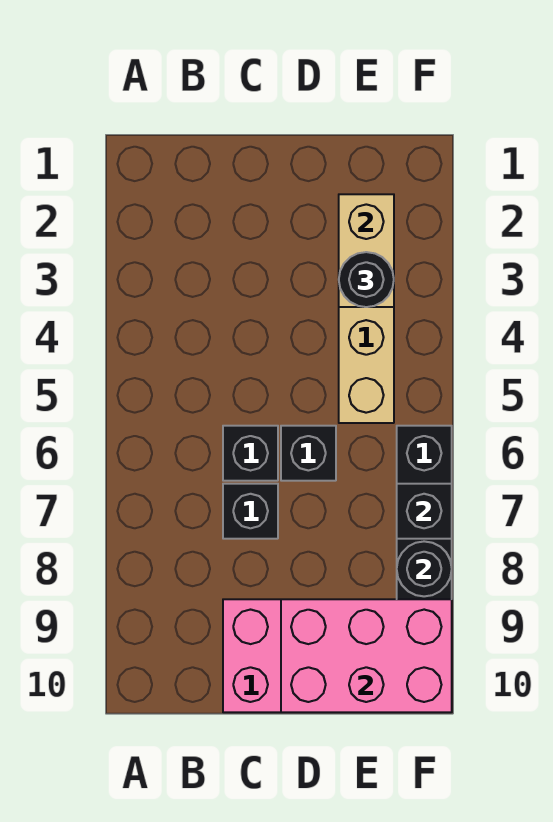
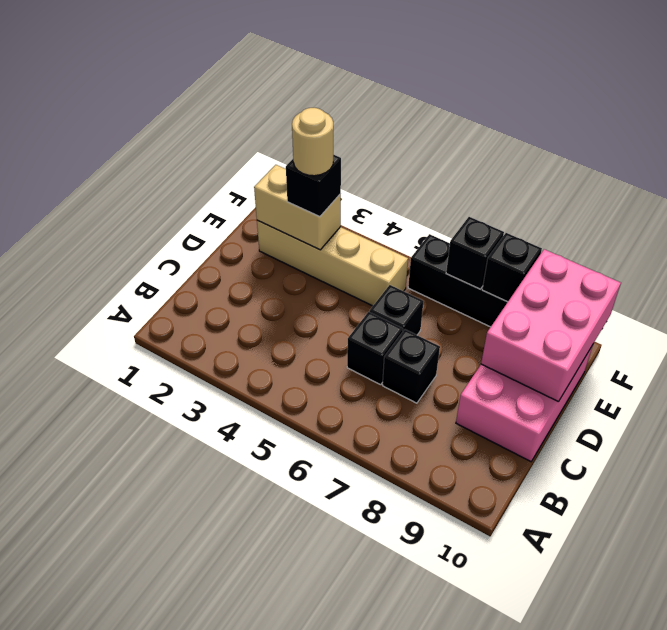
black round brick E3 level 3 -> black brick E3 level 3
none -> tan round brick E3 level 4
black round brick F8 level 2 -> black brick F8 level 2

